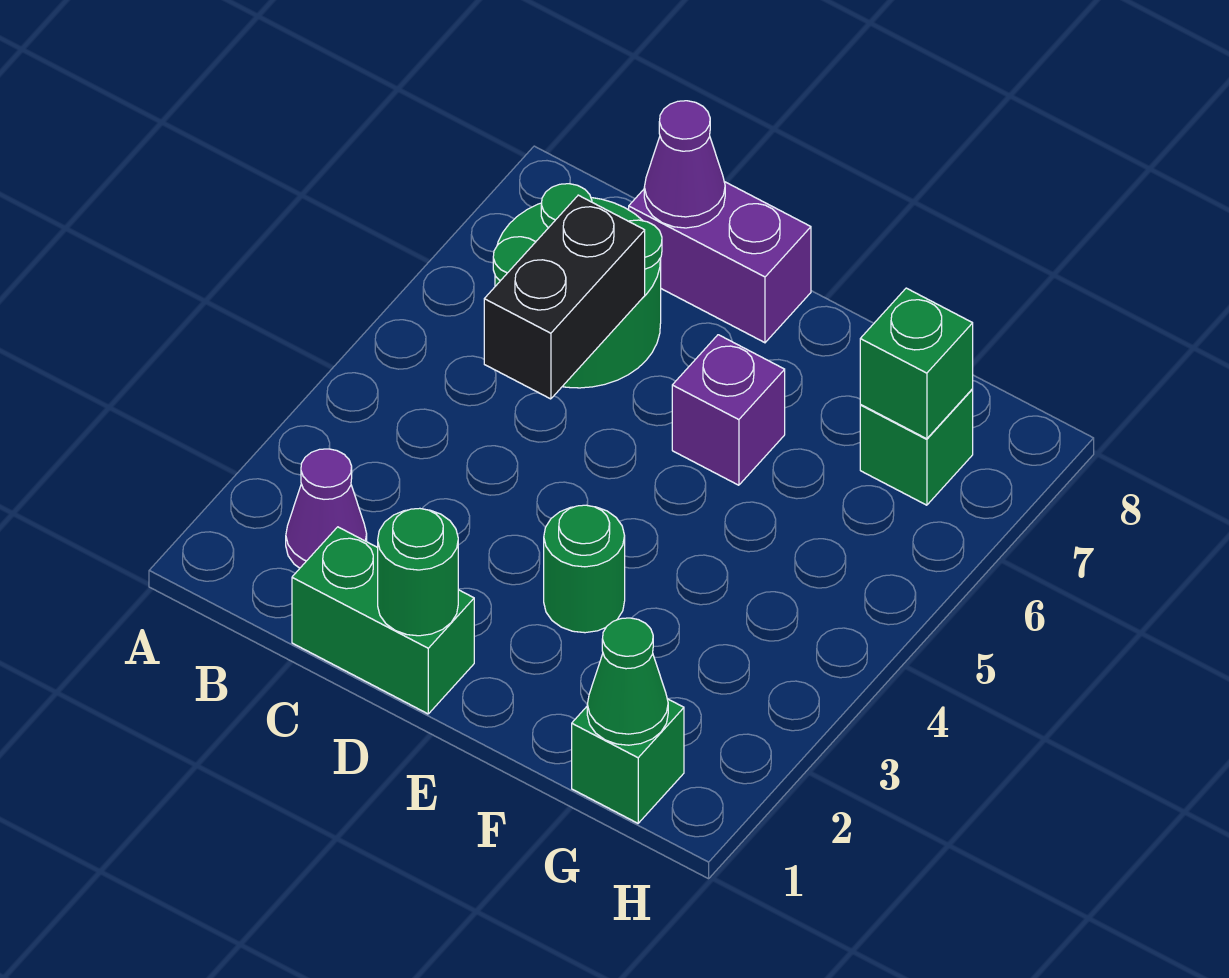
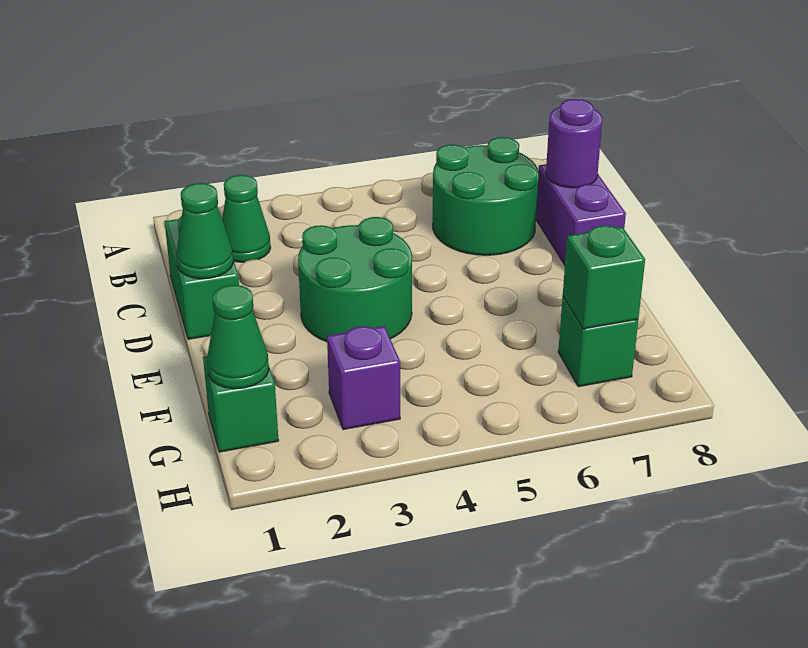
purple cone B2 level 1 -> green cone B2 level 1
black brick C5:C6 level 2 -> none
purple cone C8 level 2 -> purple round brick C8 level 2
green round brick D1 level 2 -> green cone D1 level 2
green round brick E3 level 1 -> green round brick D3:E4 level 1
purple brick E6 level 1 -> purple brick G3 level 1

